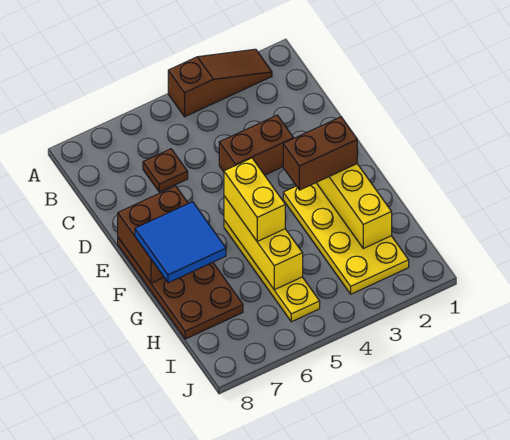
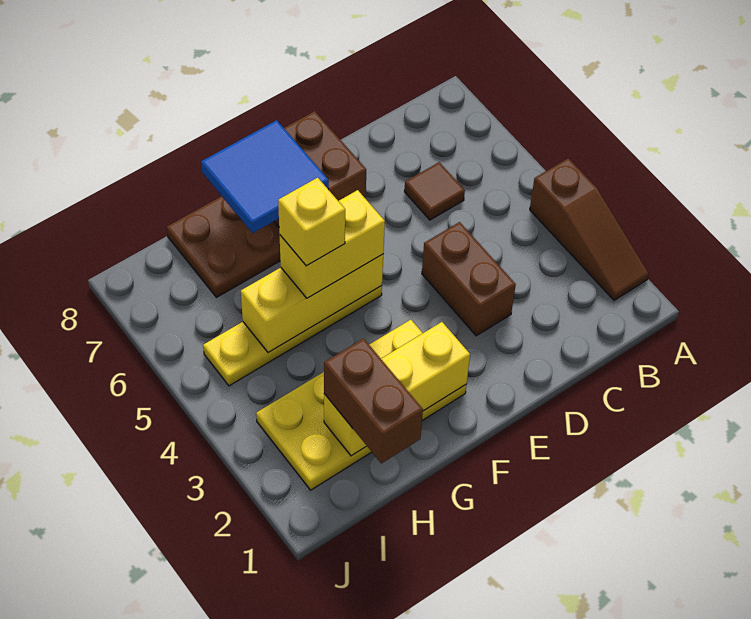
brown plate C6 level 1 -> brown tile C6 level 1
brown brick F2:F3 level 3 -> brown brick H1:H2 level 3
none -> yellow brick G5 level 4

